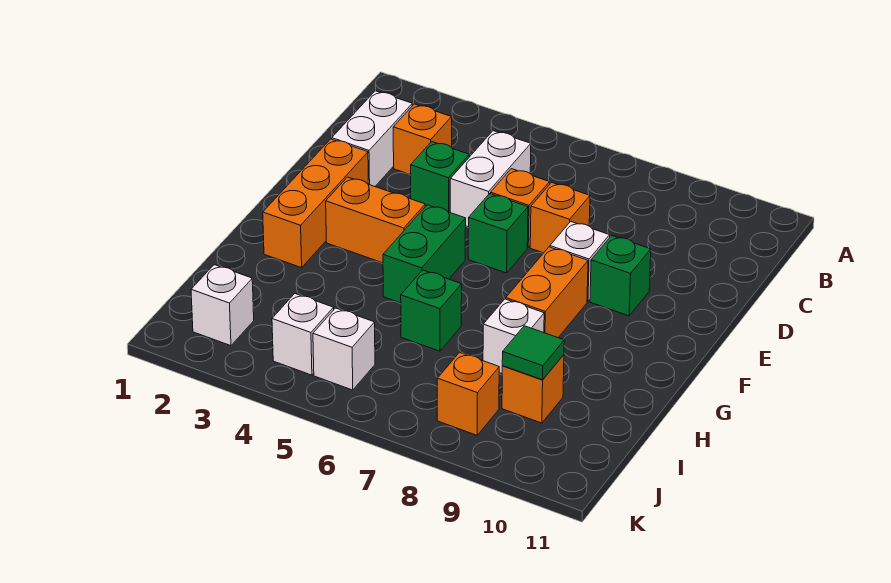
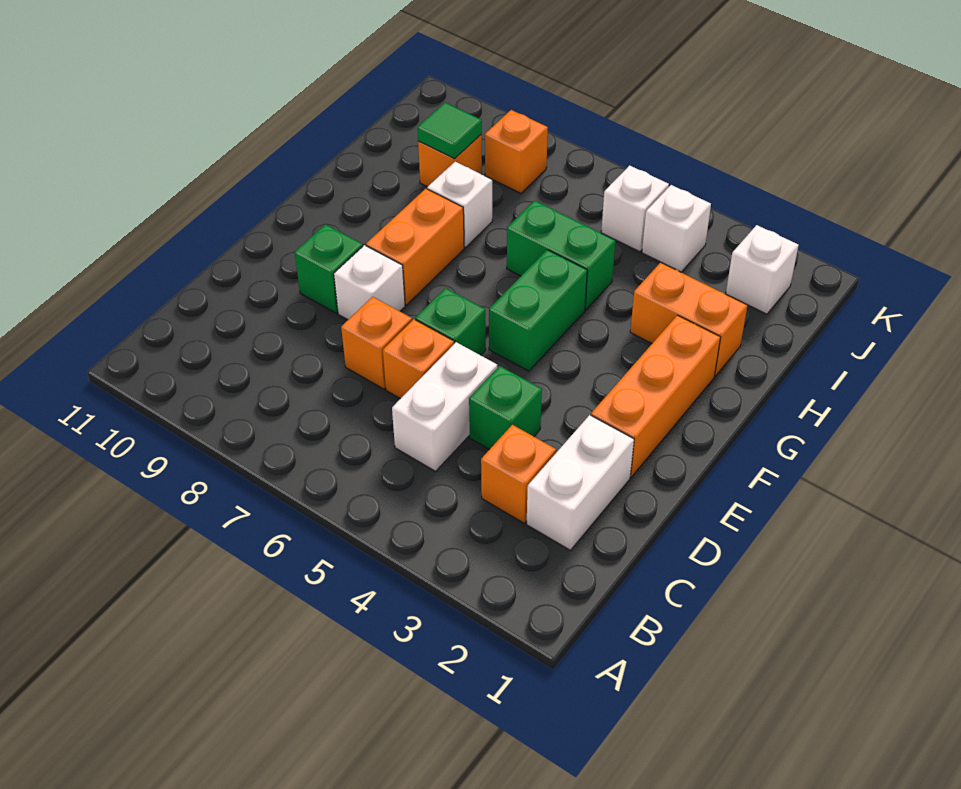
orange brick F3:F4 level 1 -> orange brick H2:H3 level 1
green brick H6 level 1 -> green brick H5:H6 level 1

